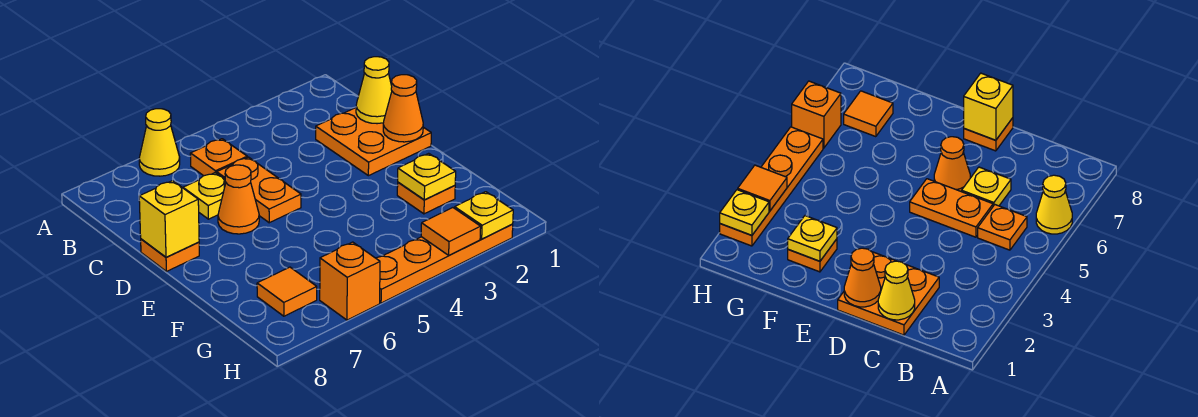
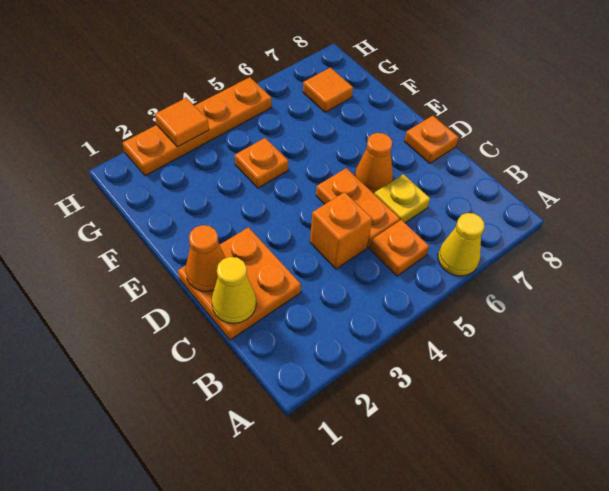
yellow brick D8 level 2 -> none
orange plate F2 level 1 -> orange plate F4 level 1
yellow plate F2 level 2 -> none
yellow plate H2 level 2 -> none
orange brick H6 level 1 -> orange brick C4 level 1

